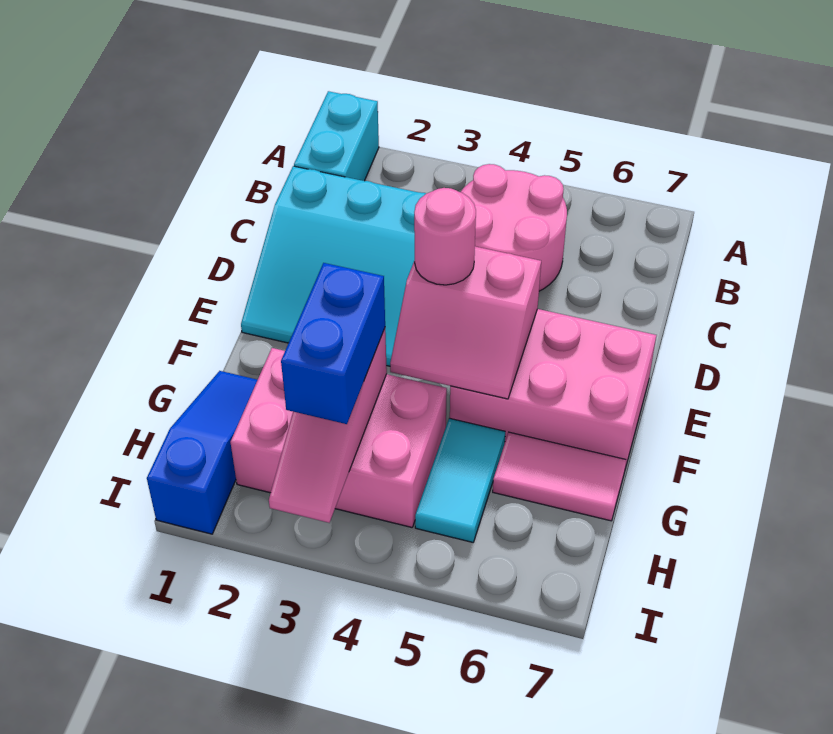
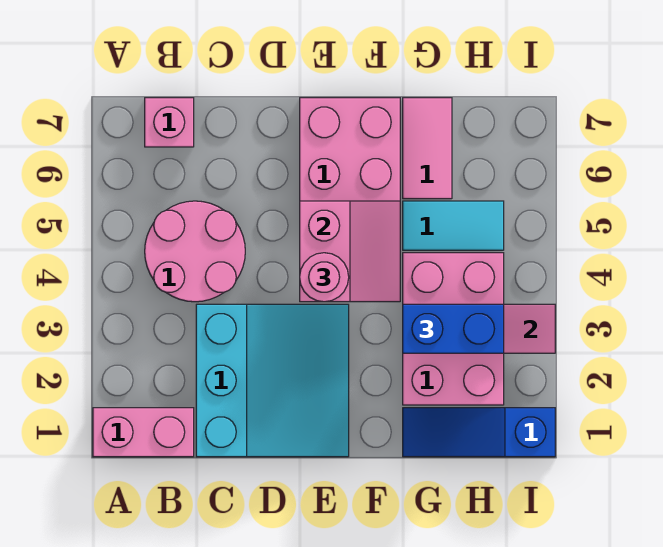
cyan brick A1:B1 level 1 -> pink brick A1:B1 level 1
none -> pink brick B7 level 1

